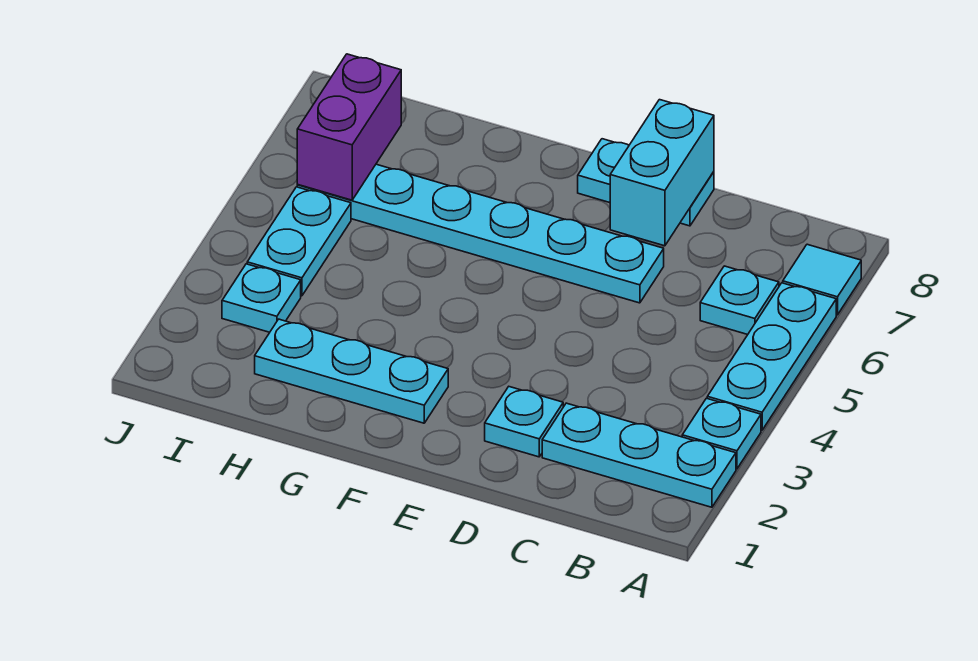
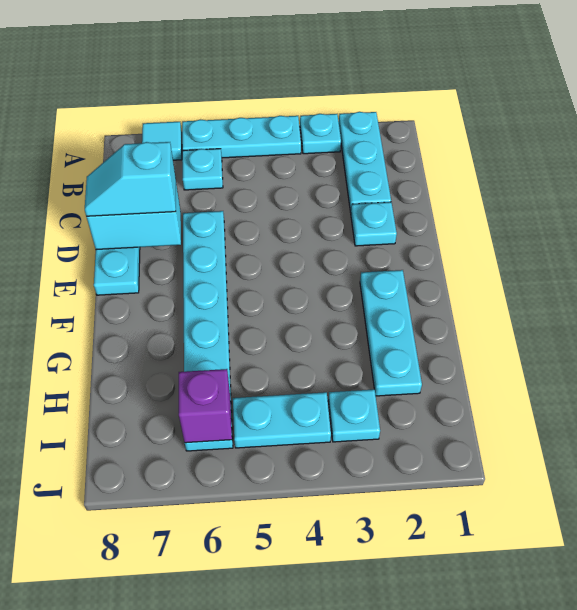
none -> cyan slope D7:D8 level 3 top 7
purple brick I6:I7 level 2 -> purple brick I6 level 2

